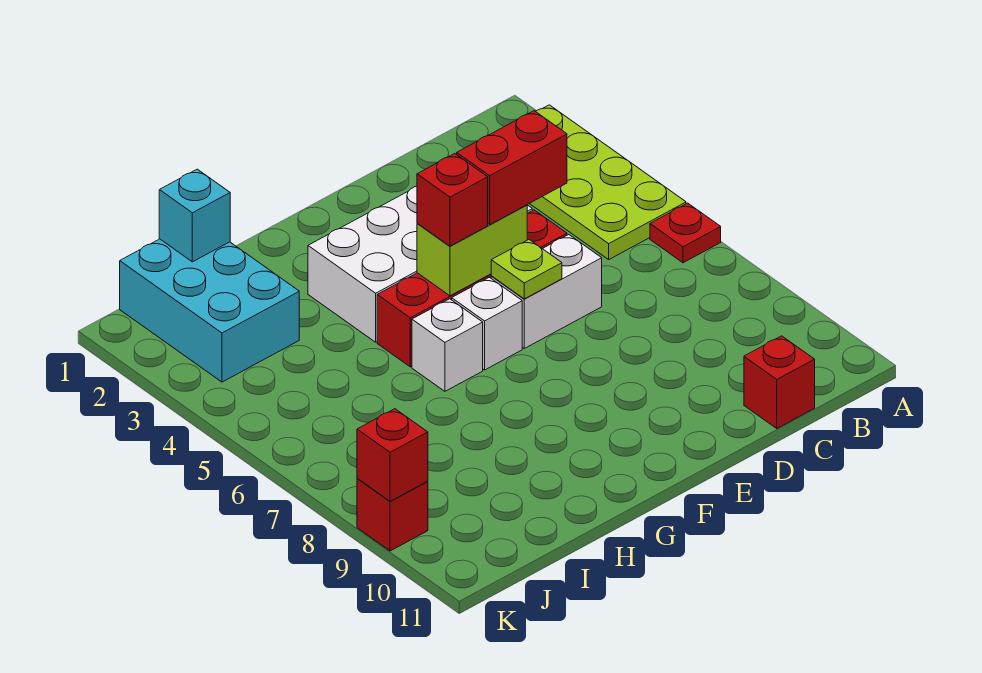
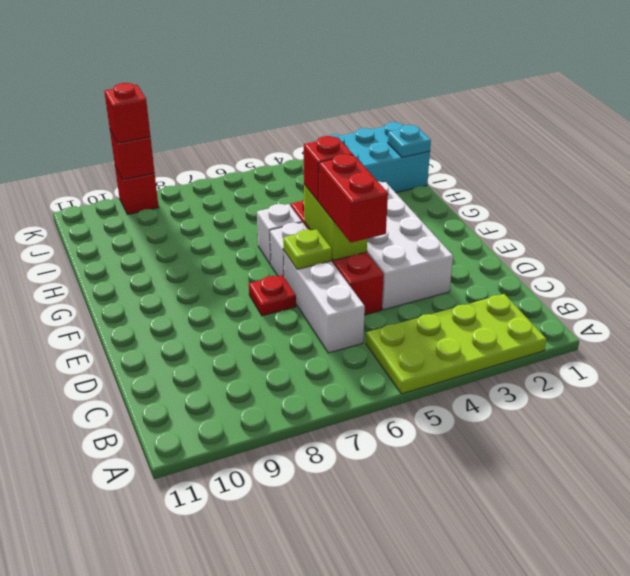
red plate A6 level 1 -> red plate E7 level 1
red brick C11 level 1 -> red brick K9 level 3
white brick D6:E6 level 1 -> white brick C6:E6 level 1
cyan brick I1 level 2 -> cyan plate I1 level 2

